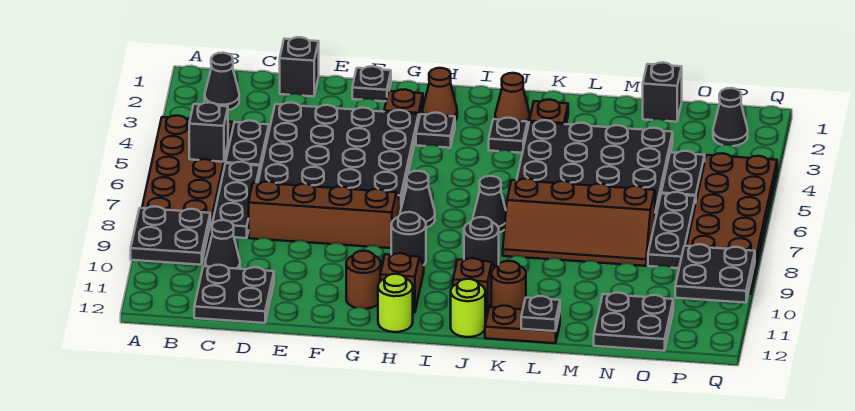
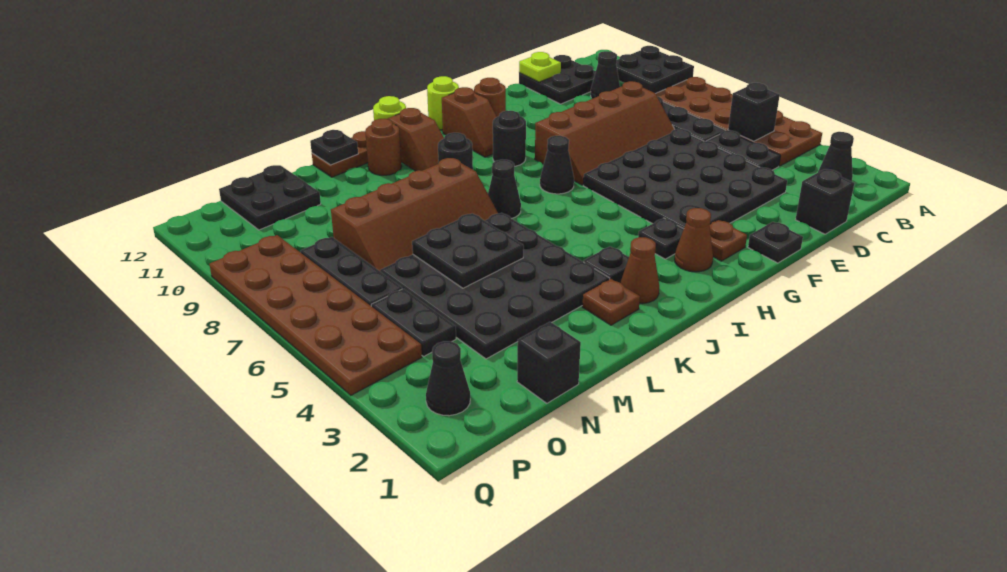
none -> lime plate D12 level 2
brown slope K7:N8 level 1 top 7 -> brown slope K7:N8 level 1 top 8
black plate P9:Q10 level 2 -> black plate L5:M6 level 2

